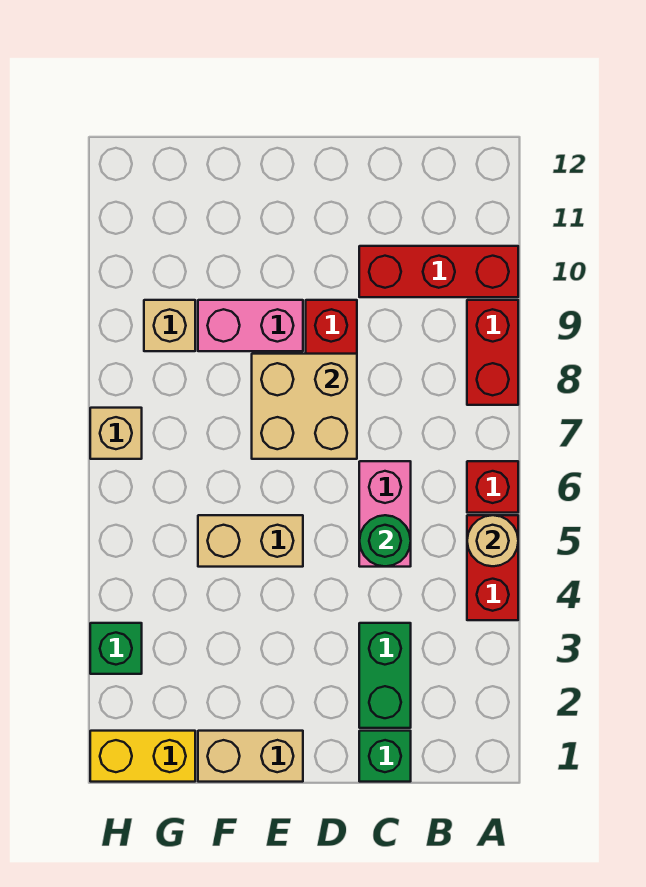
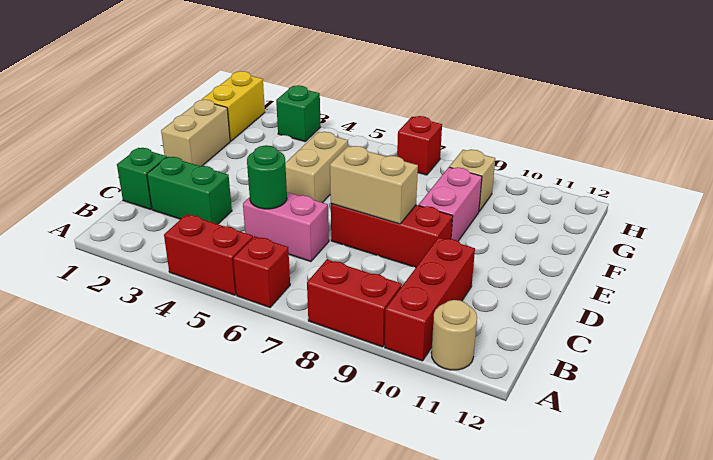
tan round brick A5 level 2 -> tan round brick A11 level 1
tan brick D7:E8 level 2 -> tan brick D7:D8 level 2
tan brick H7 level 1 -> red brick H7 level 1

